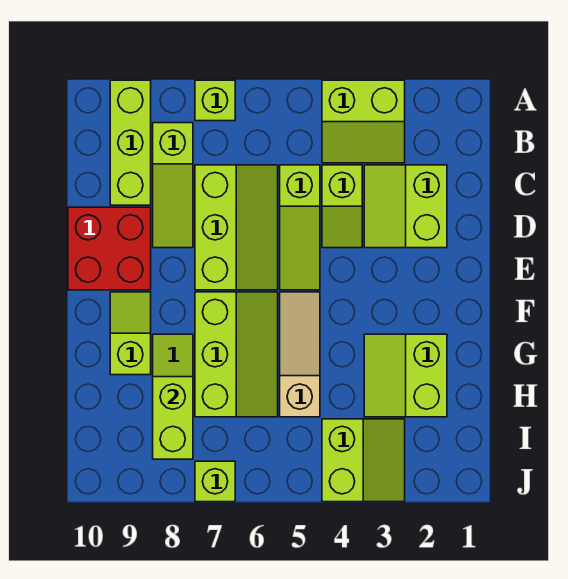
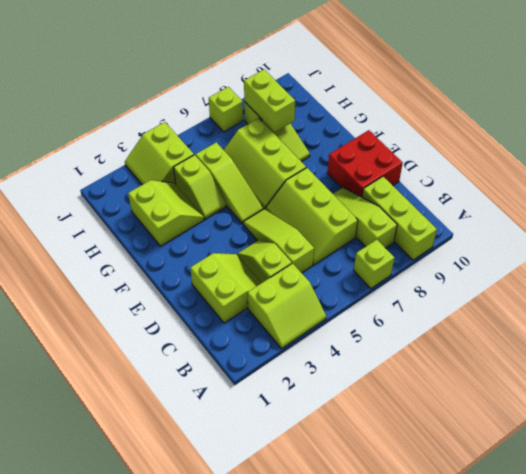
lime slope A3:B4 level 1 top A -> lime slope A3:B4 level 1 top B
tan slope F5:H5 level 1 top H -> lime slope F5:H5 level 1 top H
lime slope F9:G9 level 1 top G -> lime slope G4:H4 level 1 top H

